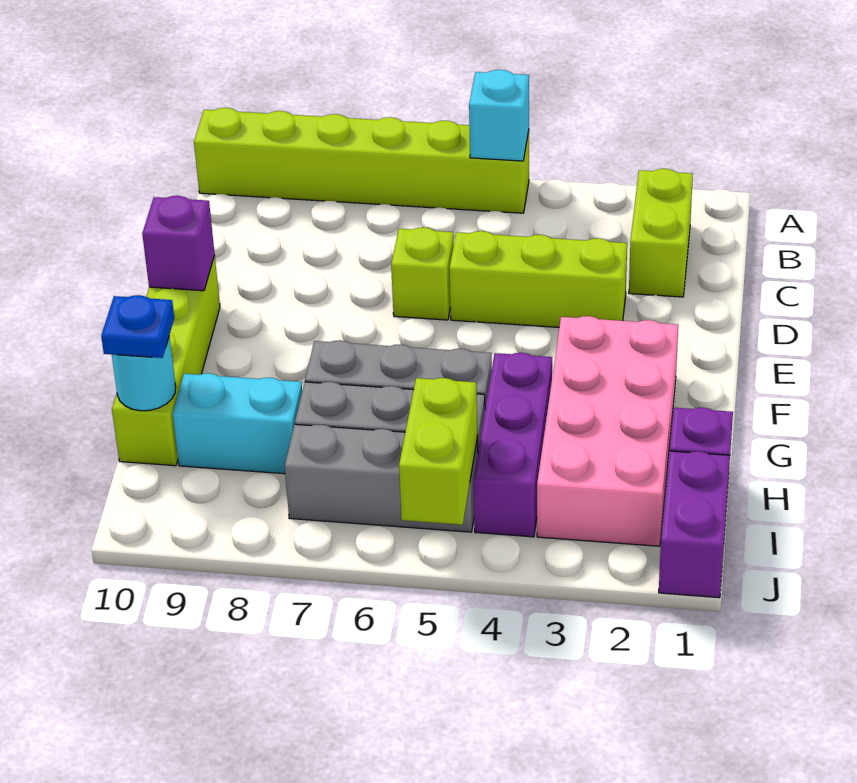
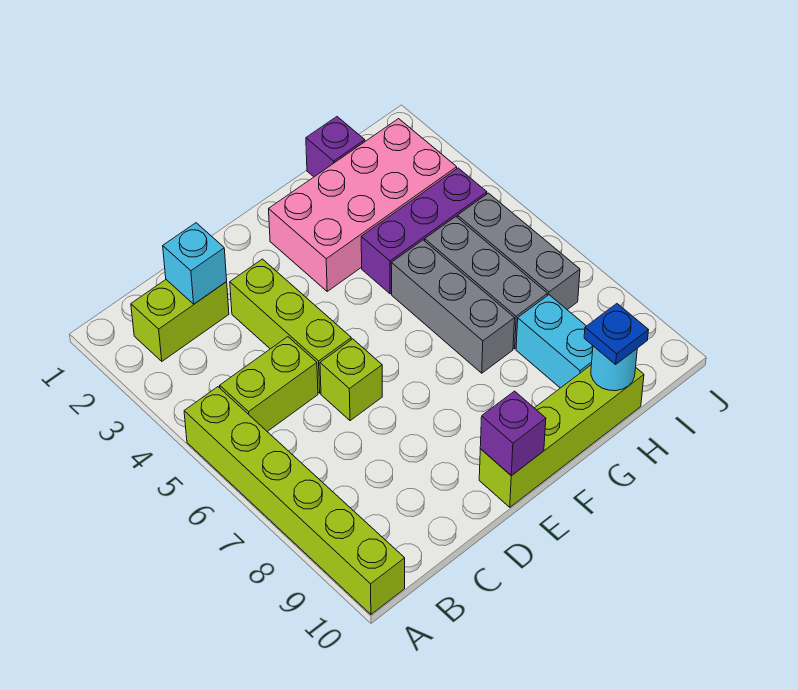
cyan brick A5 level 2 -> cyan brick C2 level 2
purple brick I1:J1 level 1 -> none
lime brick I5:J5 level 2 -> lime brick B5:C5 level 1

